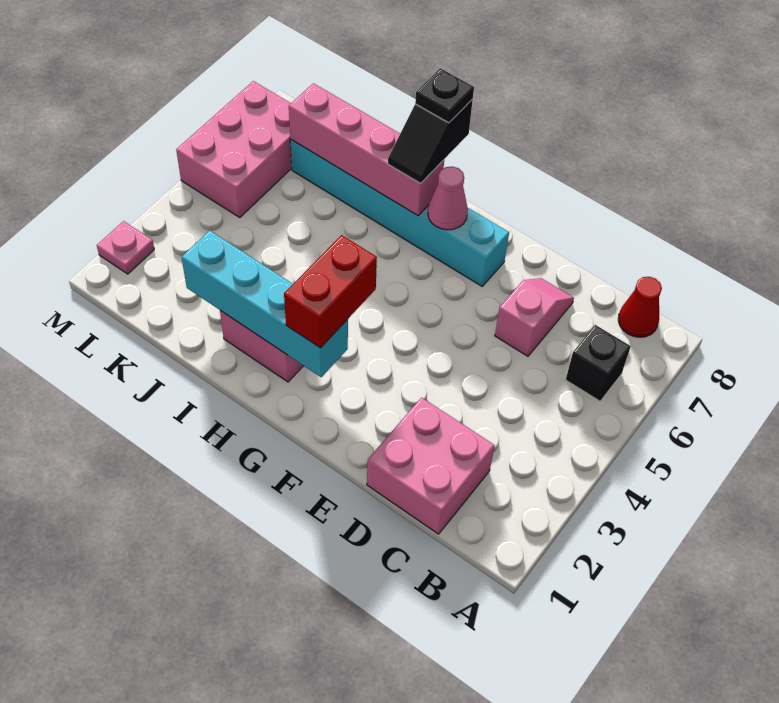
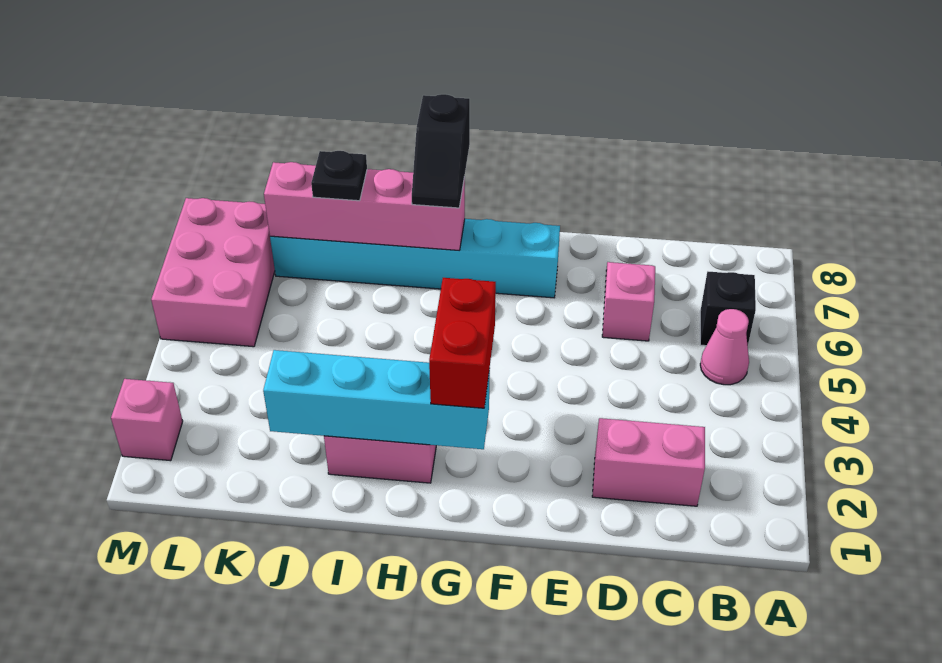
red cone B8 level 1 -> none
pink brick C1:D2 level 1 -> pink brick C2:D2 level 1
pink cone G7 level 2 -> pink cone B5 level 1
black plate H8 level 4 -> black plate J7 level 3
pink plate M2 level 1 -> pink brick M2 level 1

